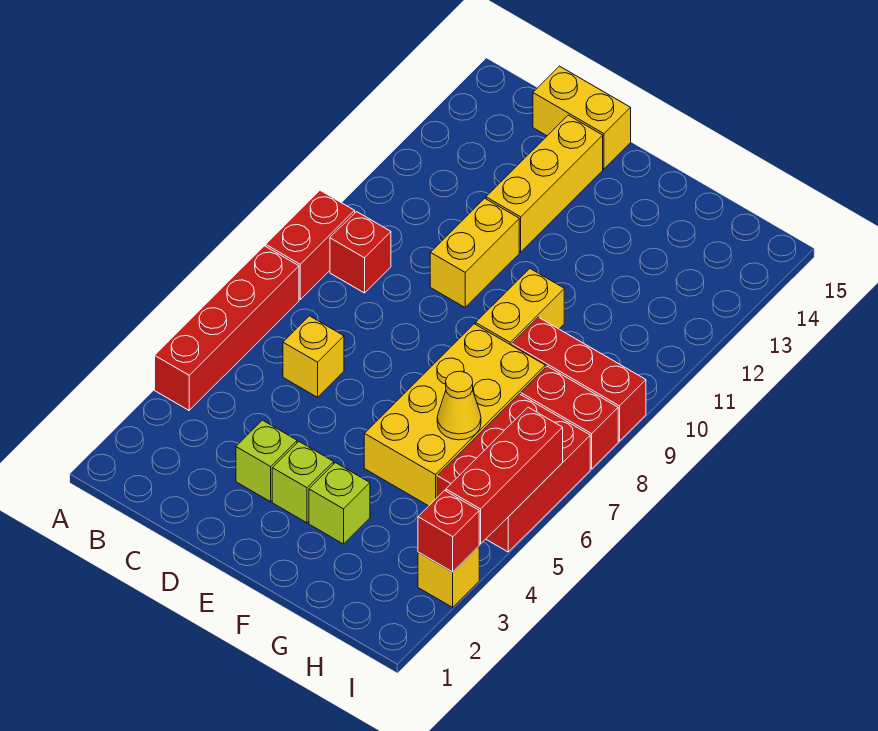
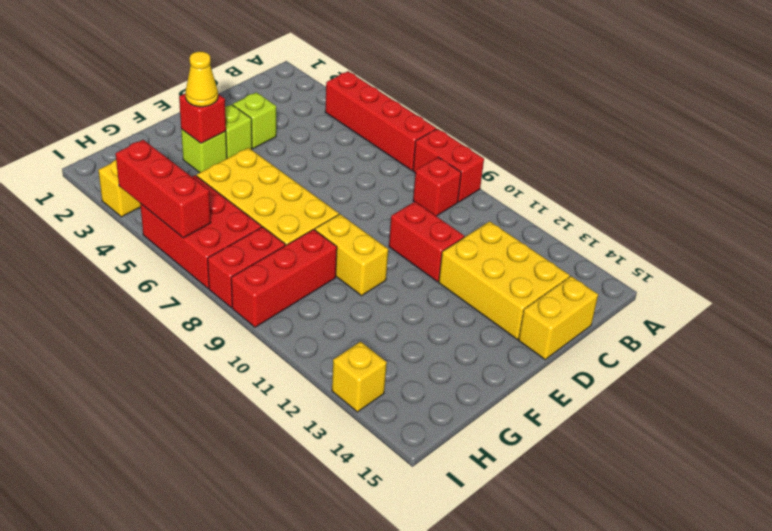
yellow brick C6 level 1 -> yellow brick I13 level 1
yellow brick D10:D11 level 1 -> red brick D10:D11 level 1
yellow brick D12:D14 level 1 -> yellow brick C12:D14 level 1
yellow cone G6 level 2 -> yellow cone F3 level 3
red brick I3 level 2 -> red brick F3 level 2

